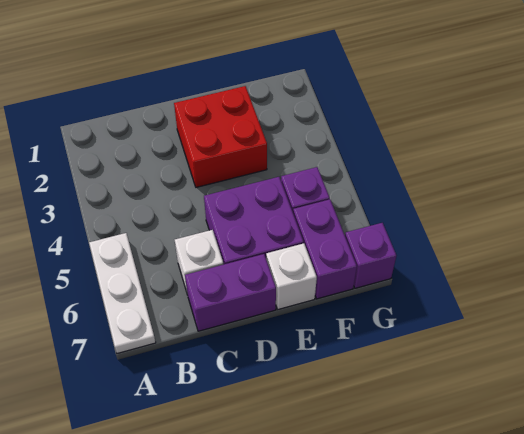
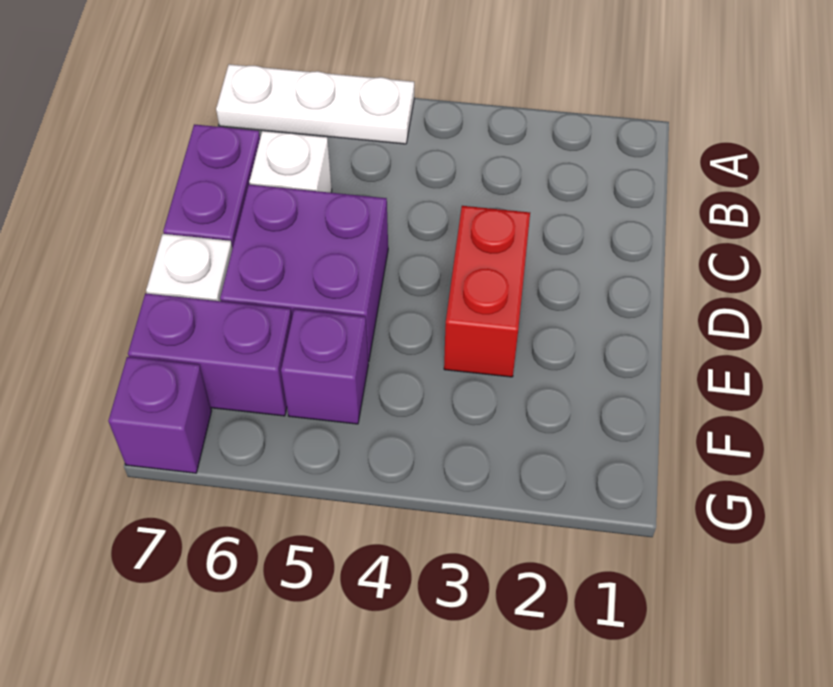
red brick D2:E3 level 1 -> red brick D3:E3 level 1

